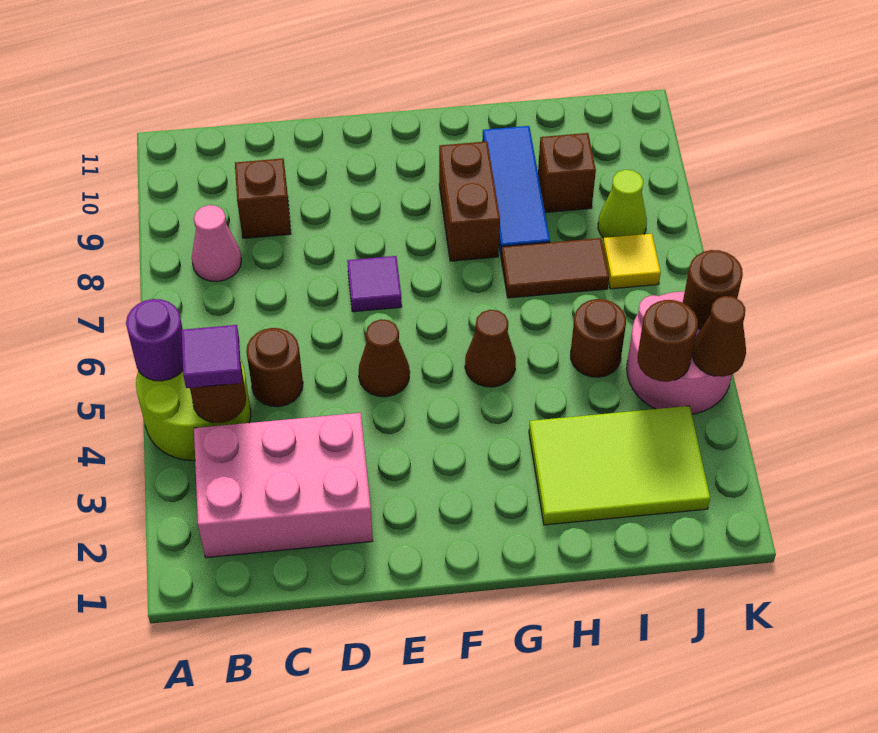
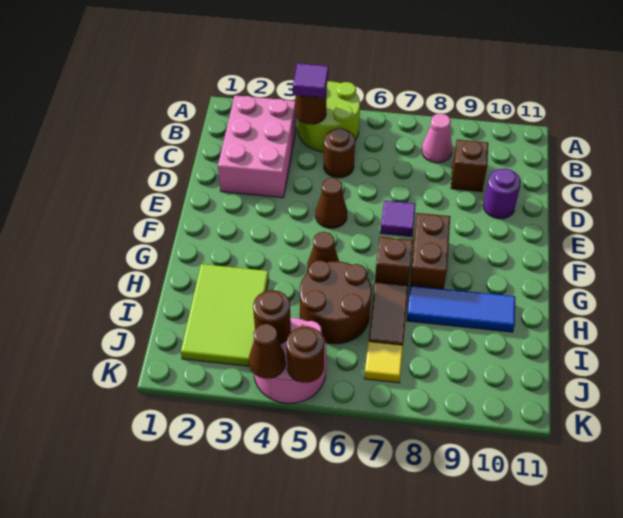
purple round brick A5 level 2 -> purple round brick D10 level 1
brown brick G8:G9 level 1 -> brown brick F8:G8 level 1
brown round brick I5 level 1 -> brown round brick H5:I6 level 1
brown brick I9 level 1 -> brown brick G7 level 1
lime cone J8 level 1 -> none

